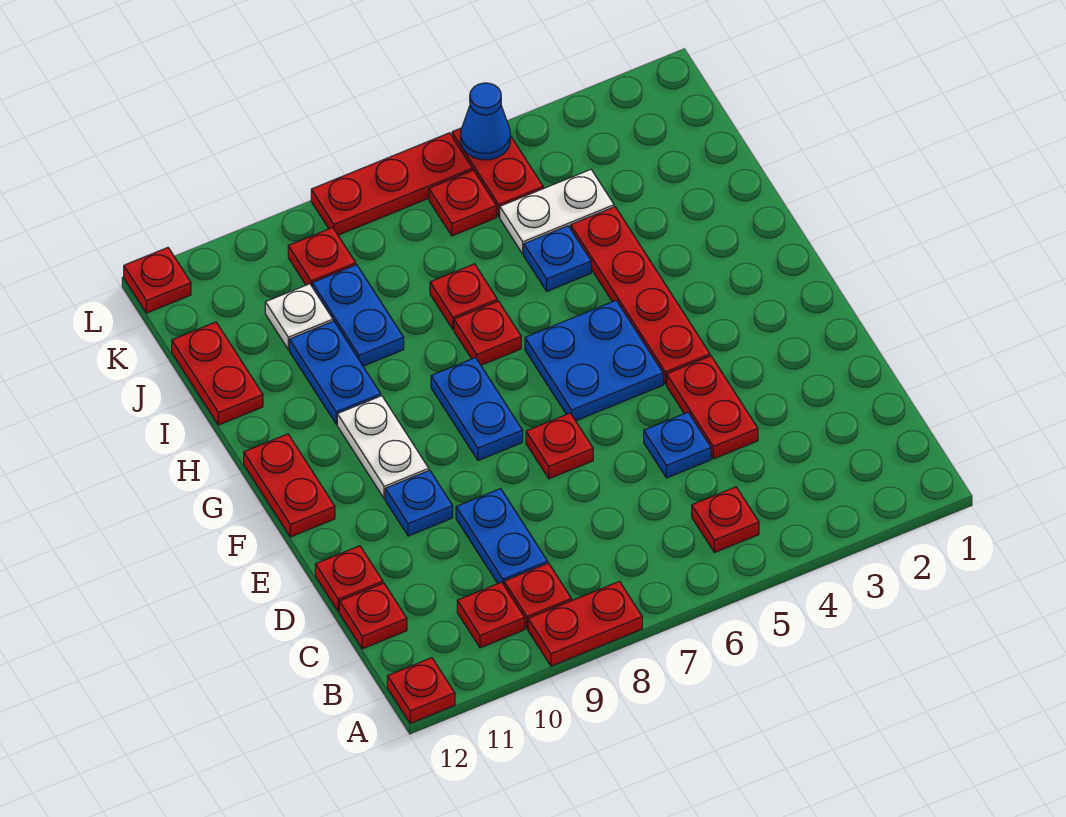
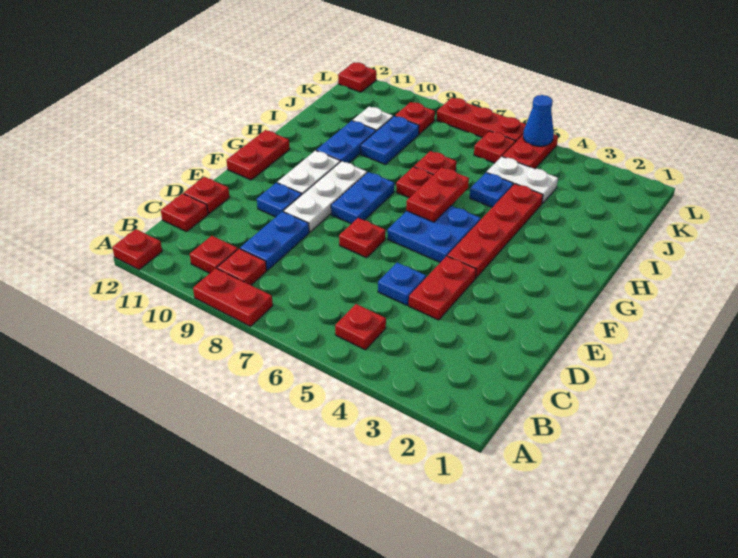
none -> white plate E9:G9 level 1
red plate I12:J12 level 1 -> red plate G6:H6 level 2

